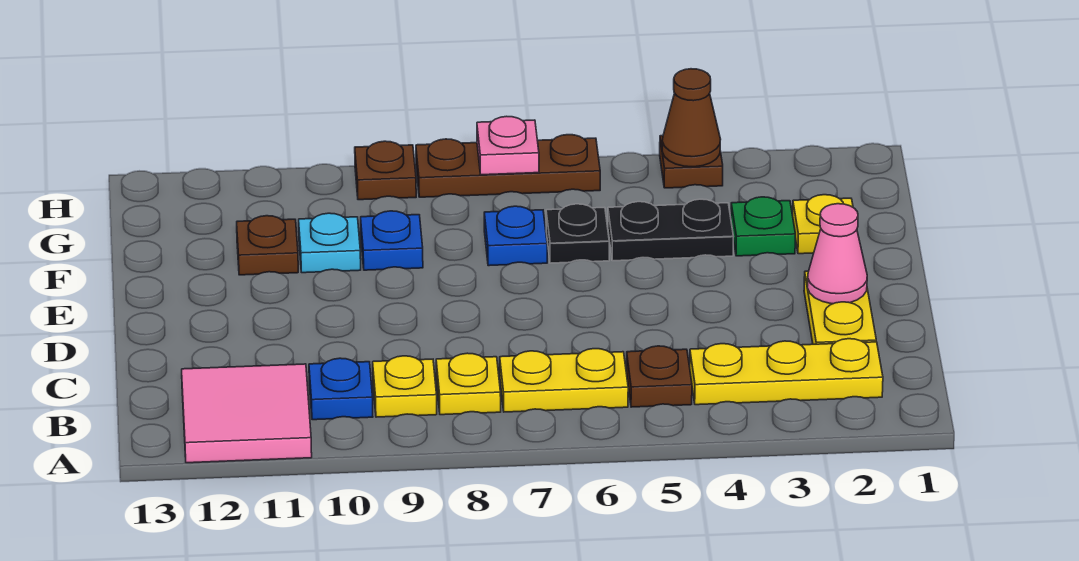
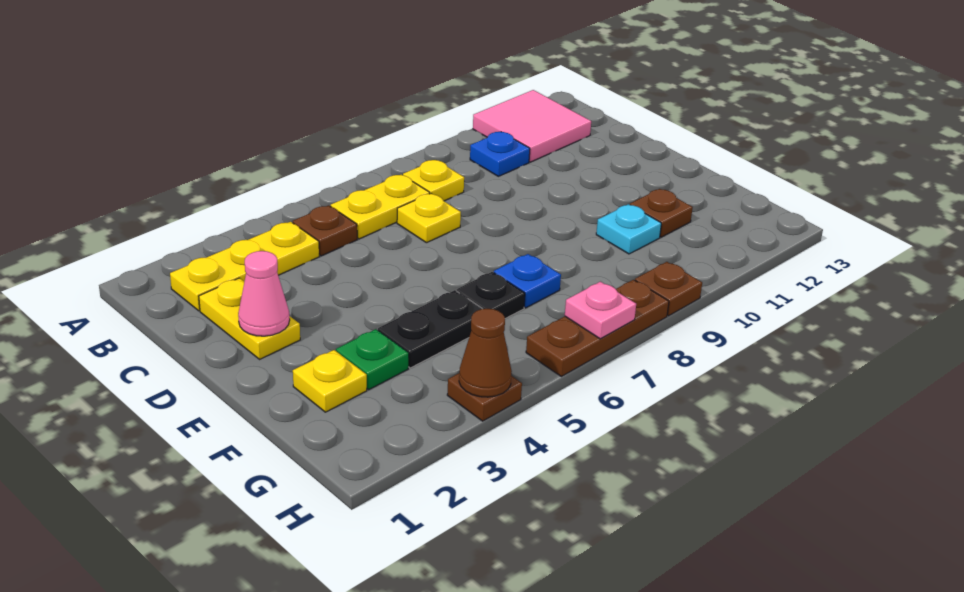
yellow plate B9 level 1 -> yellow plate C7 level 1
blue plate F9 level 1 -> none

